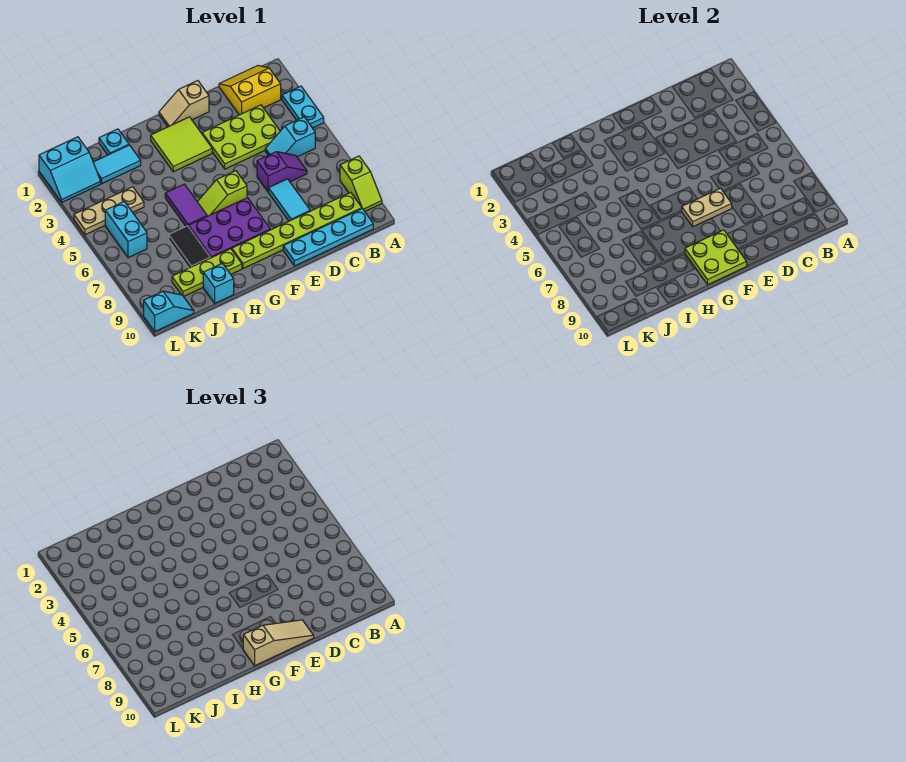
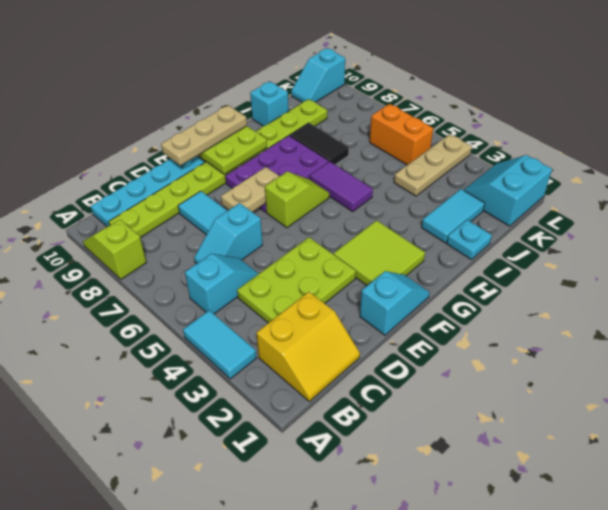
cyan plate A3:A4 level 1 -> cyan tile A3:A4 level 1
purple slope C6:D6 level 1 top D -> cyan slope C6:D6 level 1 top D
tan slope E1:F1 level 1 top E -> cyan slope E1:F1 level 1 top E
tan slope E10:G10 level 3 top G -> tan plate E10:G10 level 3
cyan brick K5:K6 level 1 -> orange brick K5:K6 level 1

